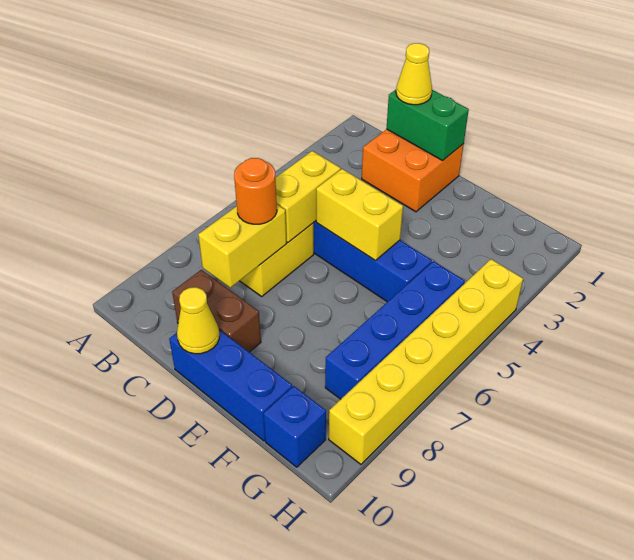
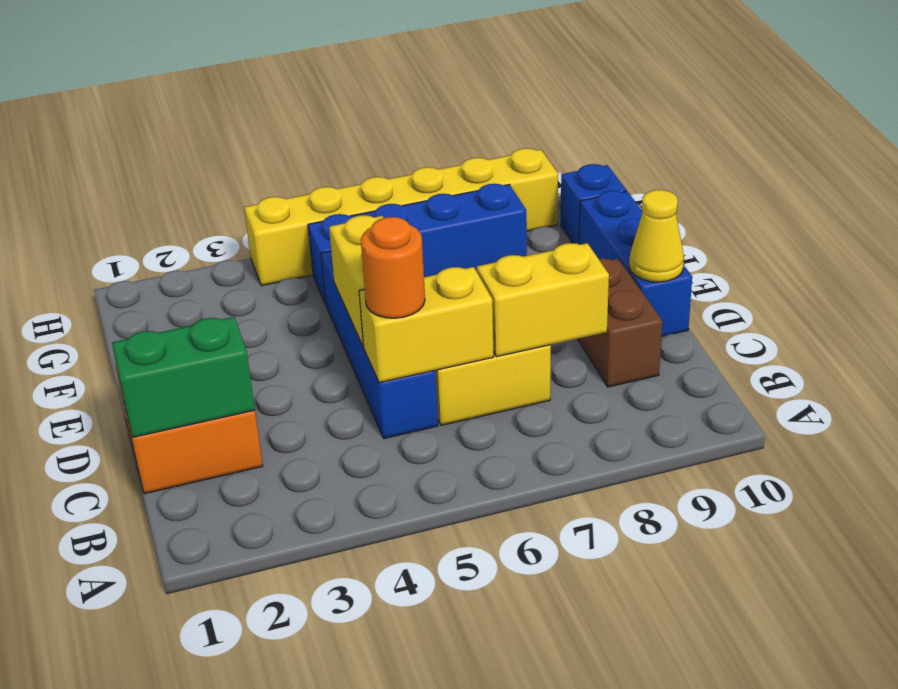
green brick C1:D1 level 2 -> green brick C1:C2 level 2
yellow cone C1 level 3 -> none
orange round brick C7 level 3 -> orange round brick C5 level 3

